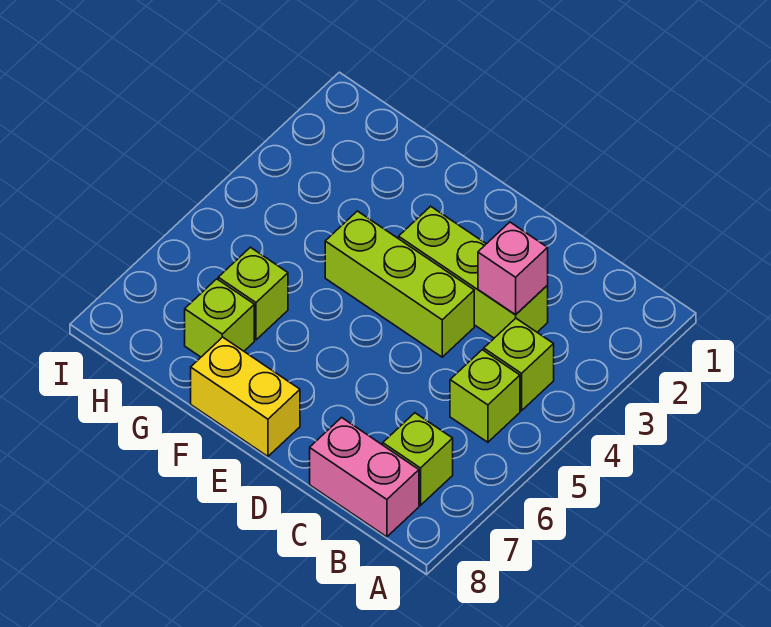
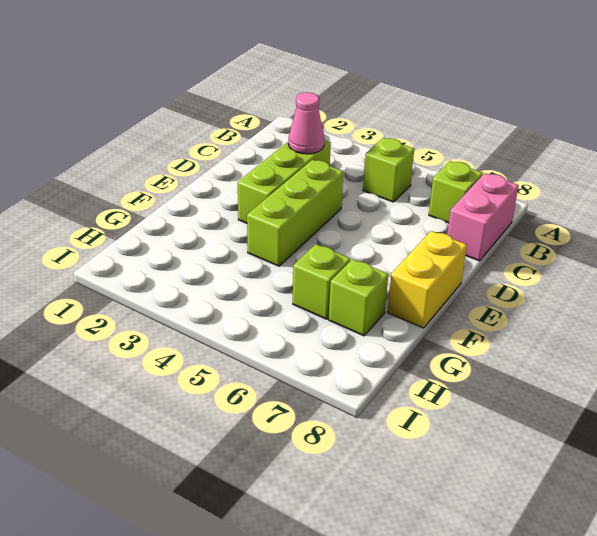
lime brick B4 level 1 -> none
pink brick C3 level 2 -> pink cone C3 level 2

